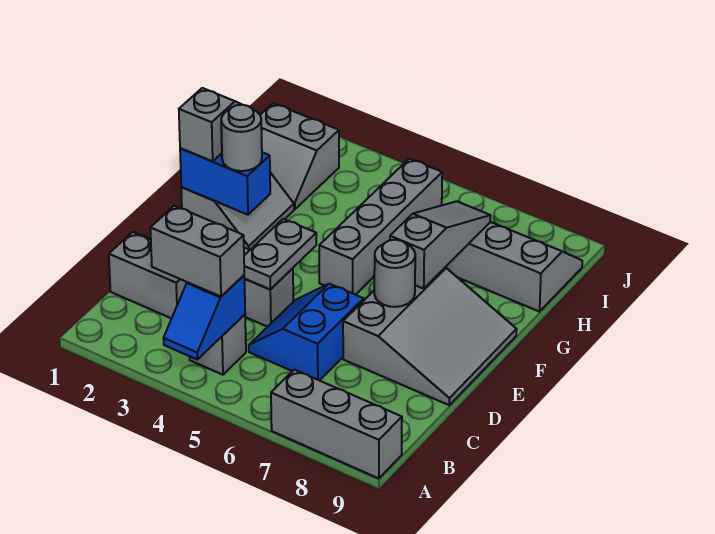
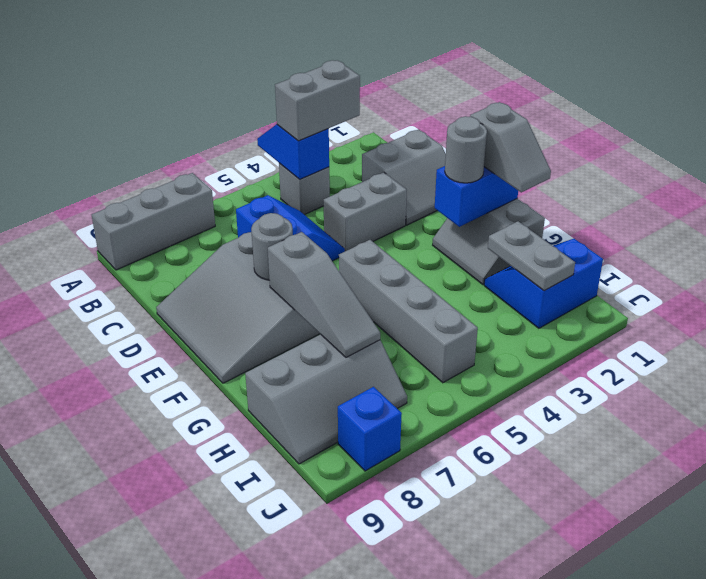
grey plate D4:E4 level 2 -> grey plate H2:I2 level 2
grey slope H1:I2 level 1 top I -> blue slope H1:I2 level 1 top I
none -> blue brick J8 level 1

